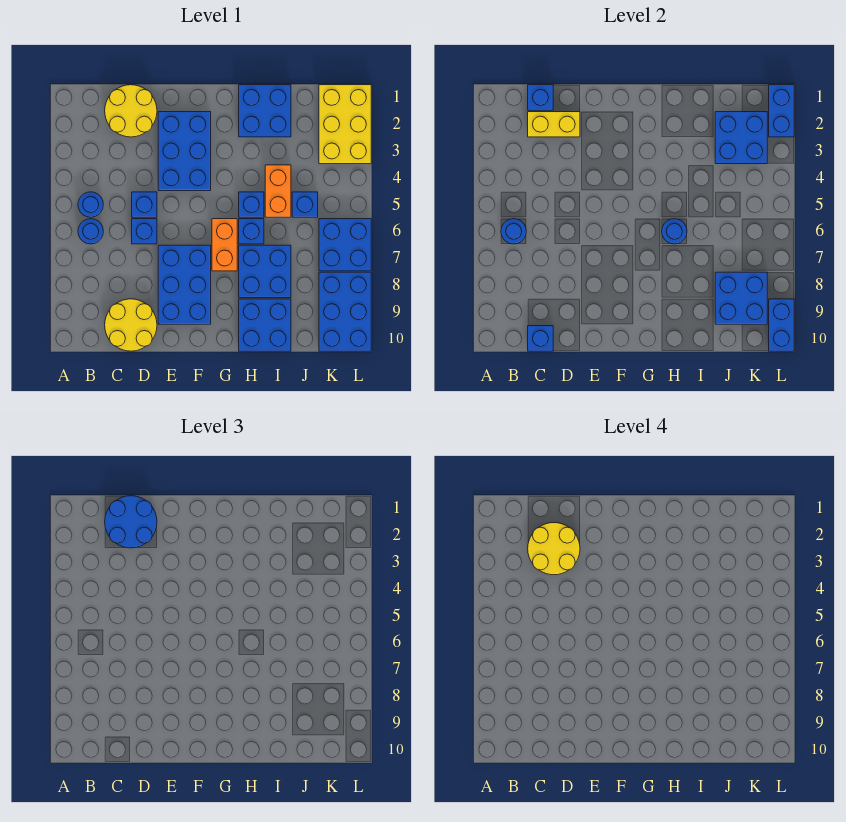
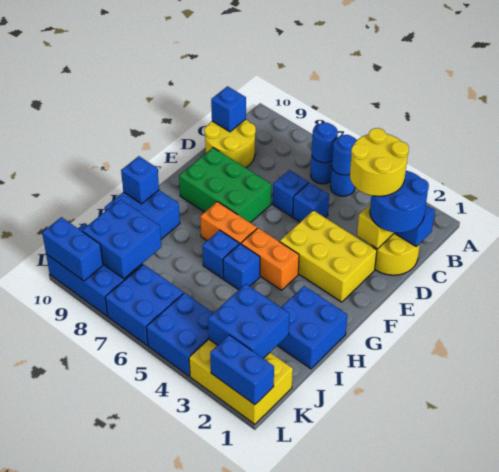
blue brick E2:F4 level 1 -> yellow brick E2:F4 level 1
blue brick E7:F9 level 1 -> green brick E7:F9 level 1
blue round brick H6 level 2 -> blue round brick B5 level 2
blue brick H7:I8 level 1 -> blue brick K4:L5 level 1
orange brick I4:I5 level 1 -> orange brick G4:G5 level 1
blue brick J5 level 1 -> blue brick H10 level 2

